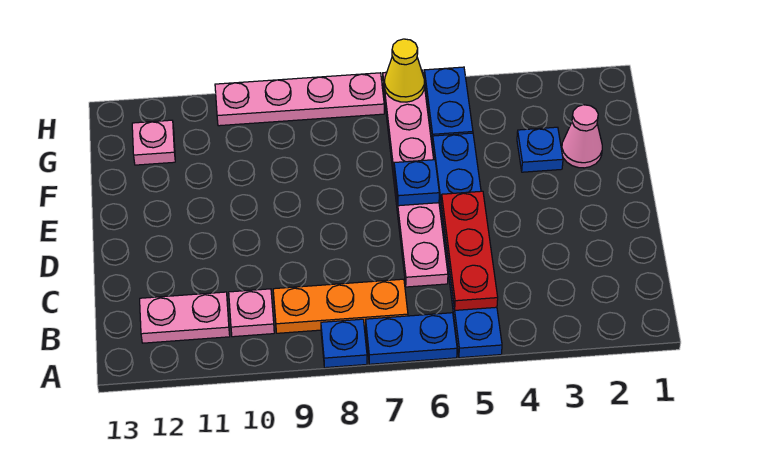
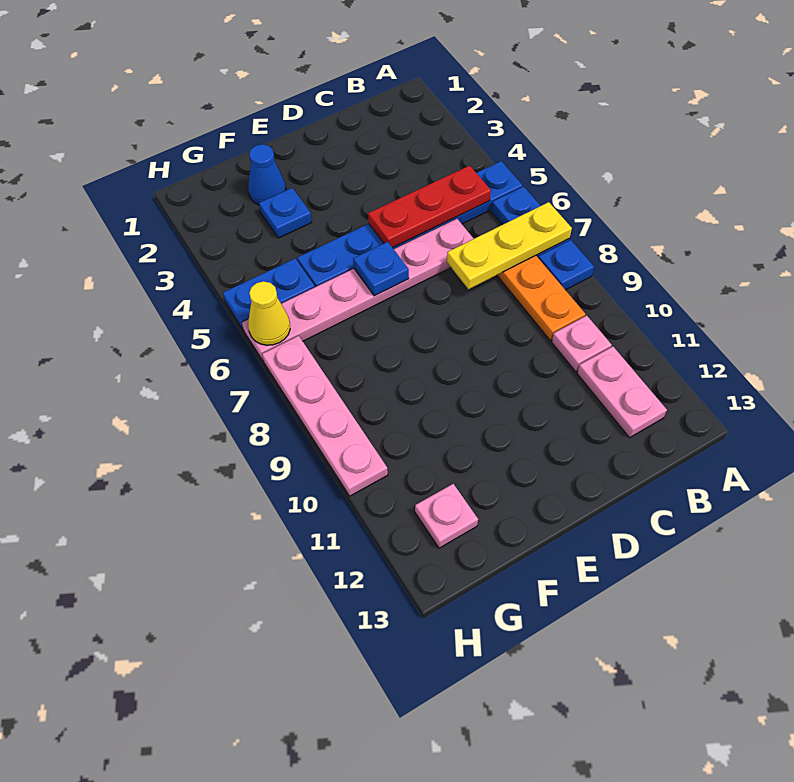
none -> yellow plate A7:C7 level 2
pink cone F2 level 1 -> blue cone F2 level 1

